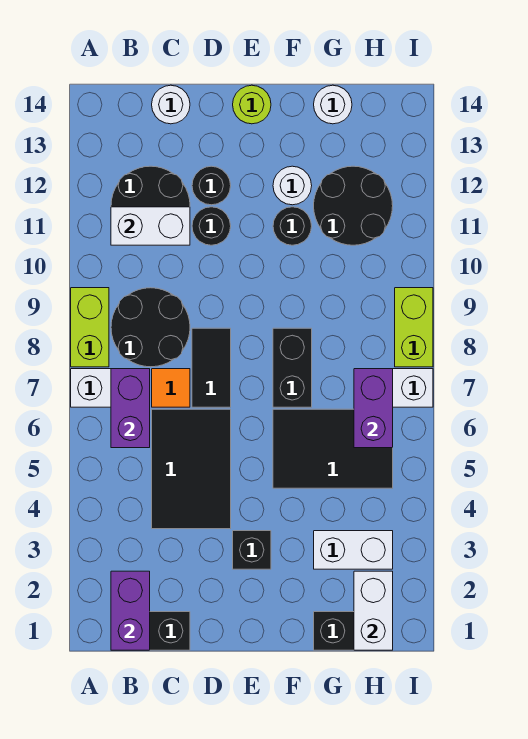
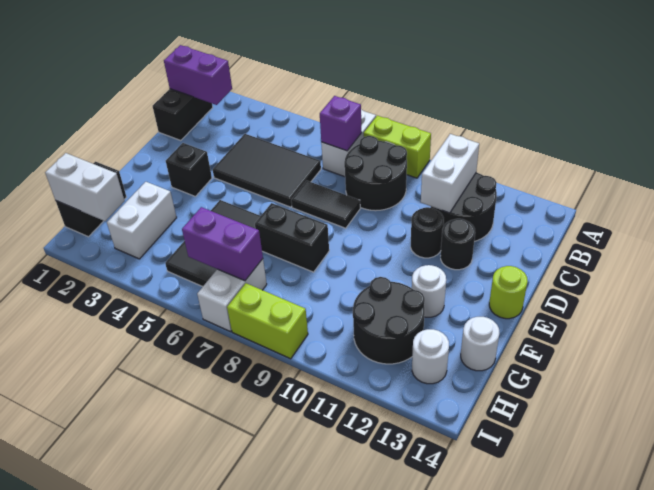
purple brick B6:B7 level 2 -> purple brick B7 level 2
orange tile C7 level 1 -> none
white round brick C14 level 1 -> white round brick H13 level 1
black round brick F11 level 1 -> none

